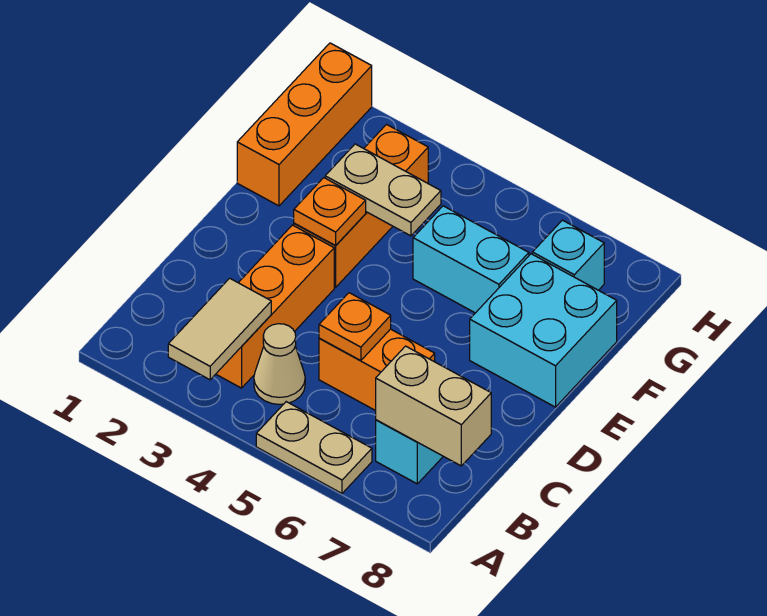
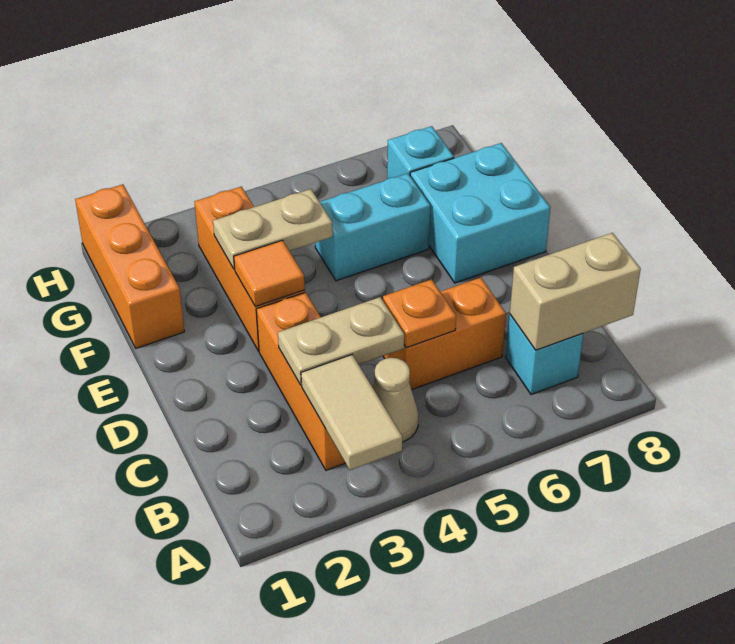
tan plate A5:A6 level 1 -> tan plate C3:C4 level 2
orange plate E3 level 2 -> orange tile E3 level 2

